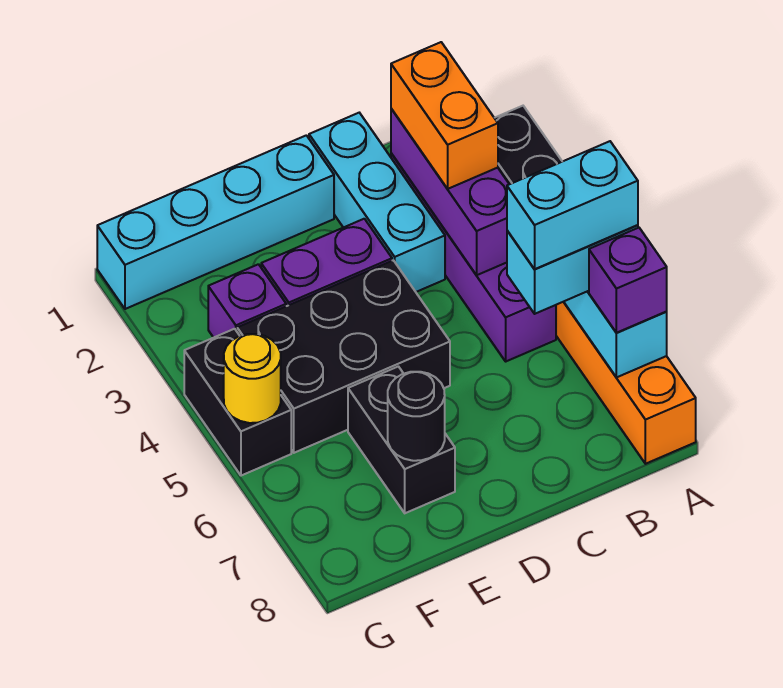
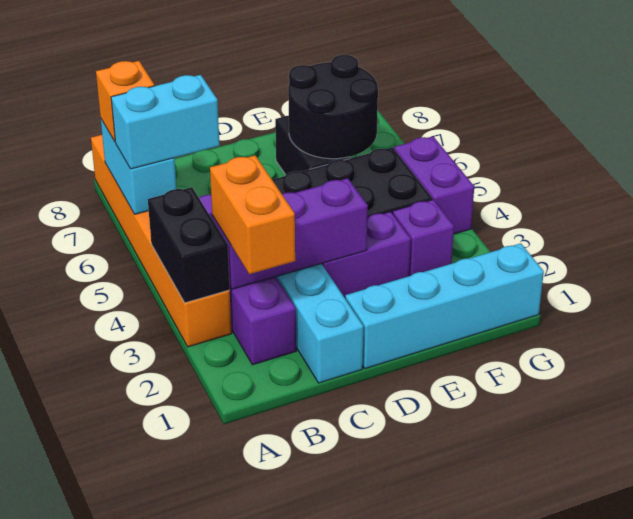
cyan brick A6:B6 level 4 -> none
purple brick A7 level 3 -> orange brick A7 level 3
purple brick B2:B4 level 2 -> purple brick B3:D3 level 2
black round brick E7 level 2 -> black round brick E6:F7 level 2
black brick G4:G5 level 1 -> purple brick G4:G5 level 1
yellow round brick G5 level 2 -> none

